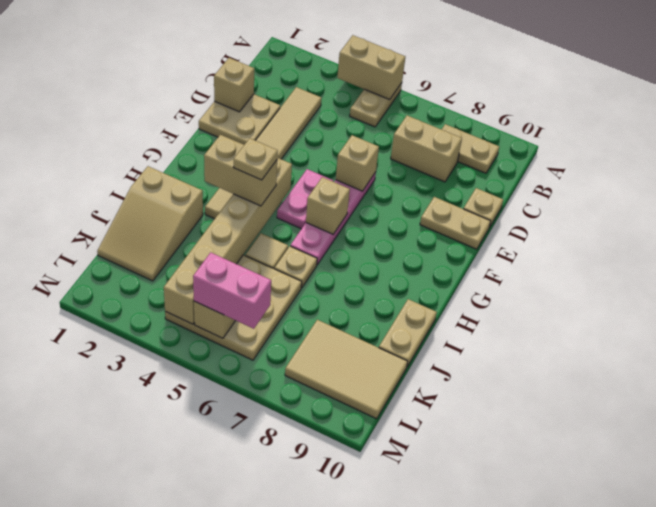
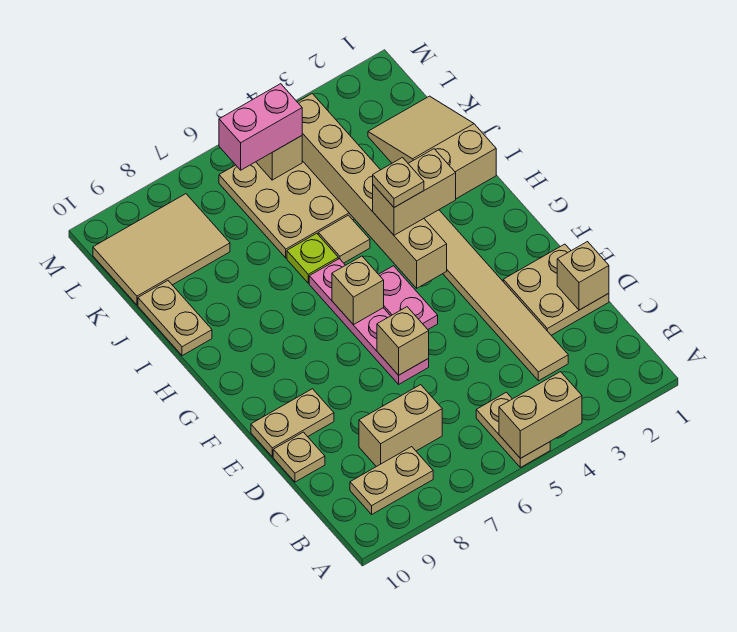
tan plate I6 level 1 -> lime plate I6 level 1

